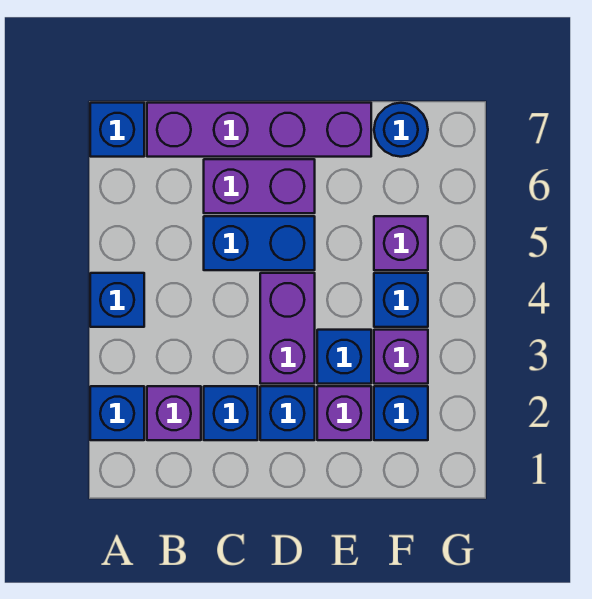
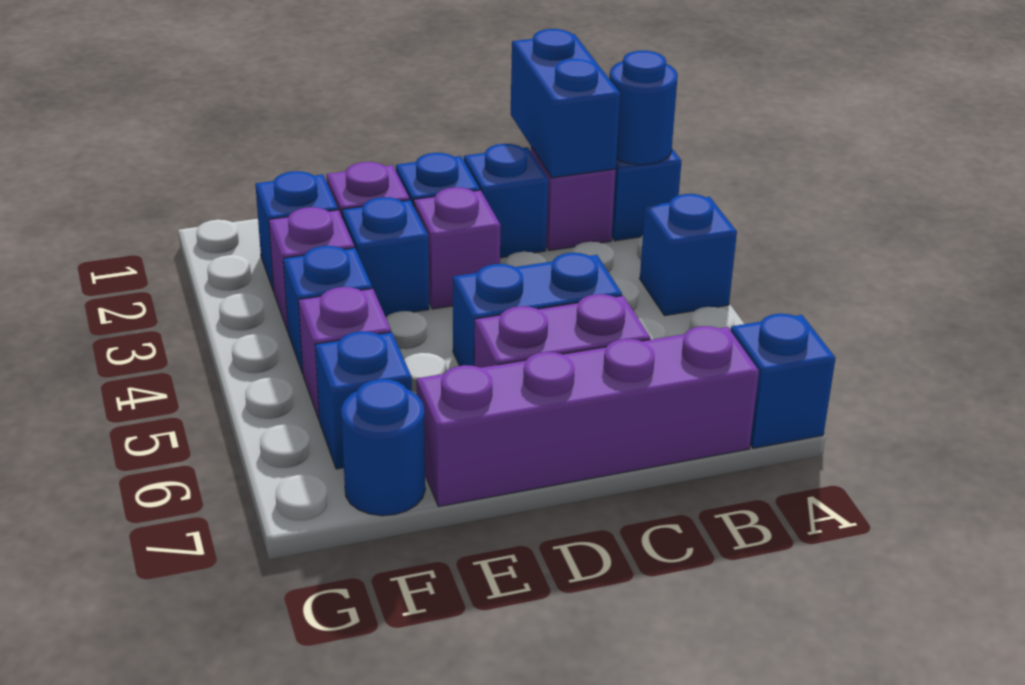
none -> blue round brick A2 level 2
none -> blue brick B1:B2 level 2
purple brick D3:D4 level 1 -> purple brick D3 level 1
none -> blue brick F6 level 1

